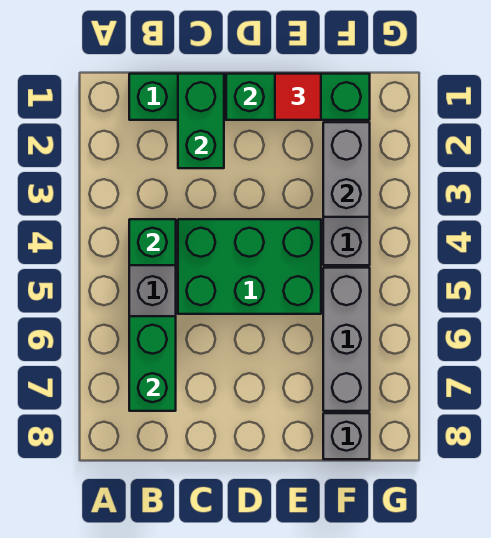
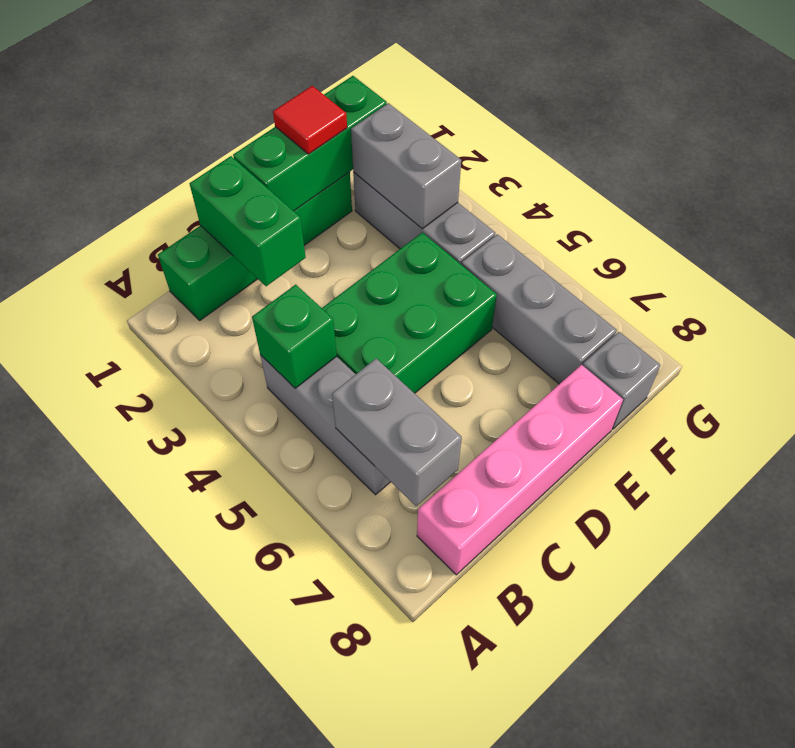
green brick B6:B7 level 2 -> grey brick B6:B7 level 2
none -> pink brick B8:E8 level 1

